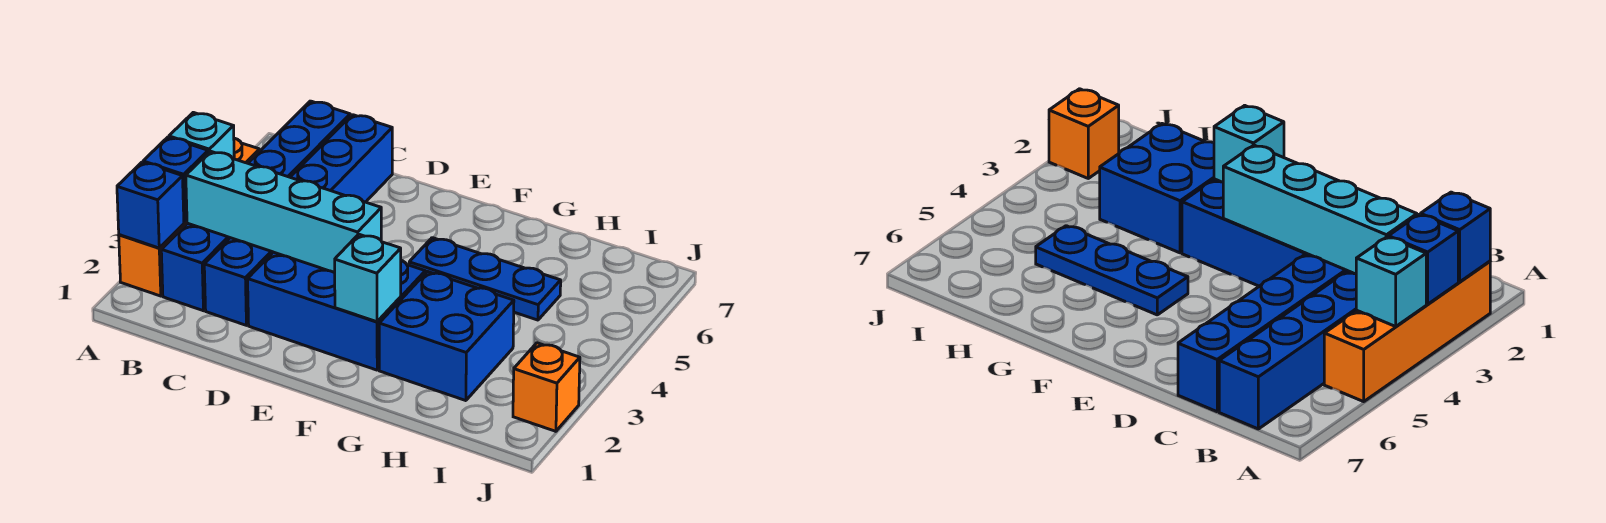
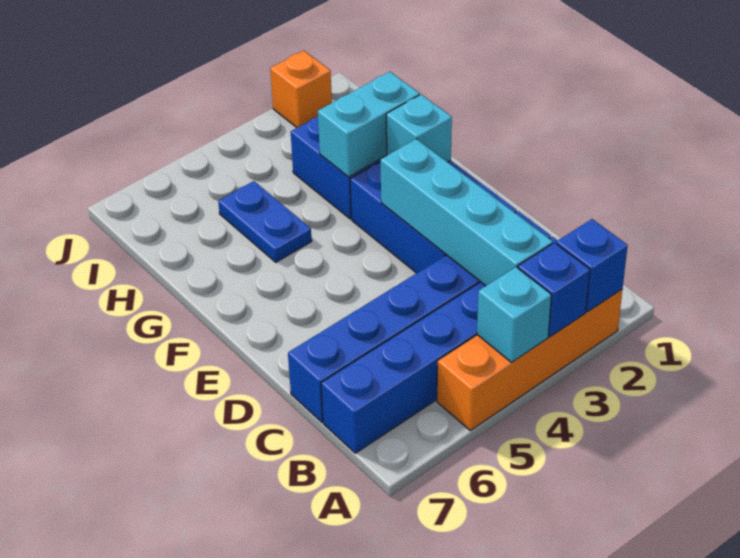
blue plate F5:H5 level 1 -> blue plate G5:H5 level 1
none -> cyan brick G2:G3 level 2

